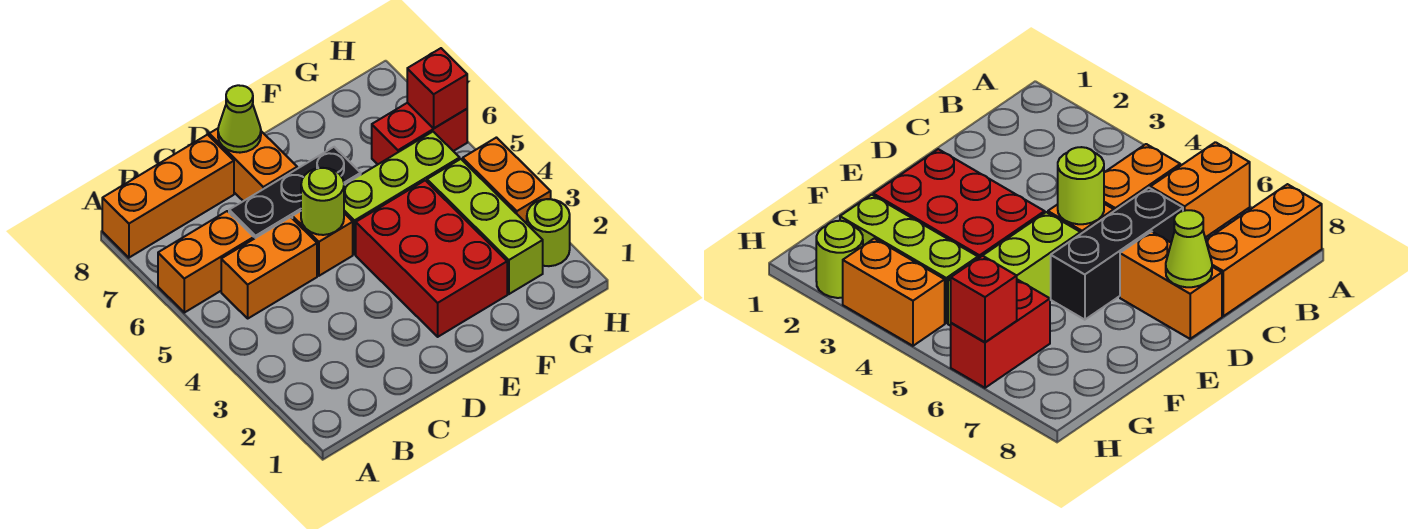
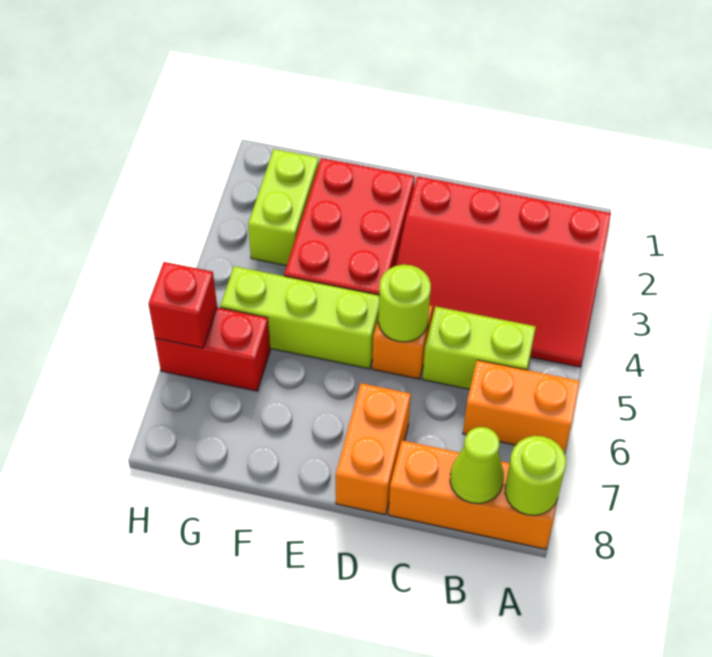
none -> red slope A2:D4 level 1 top 2
orange brick B5:C5 level 1 -> lime brick B5:C5 level 1
black brick C6:E6 level 1 -> none
lime cone D8 level 2 -> lime cone B8 level 2
lime brick G2:G4 level 1 -> lime brick G2:G3 level 1
lime round brick H2 level 1 -> lime round brick A8 level 2
orange brick H3:H4 level 1 -> none

